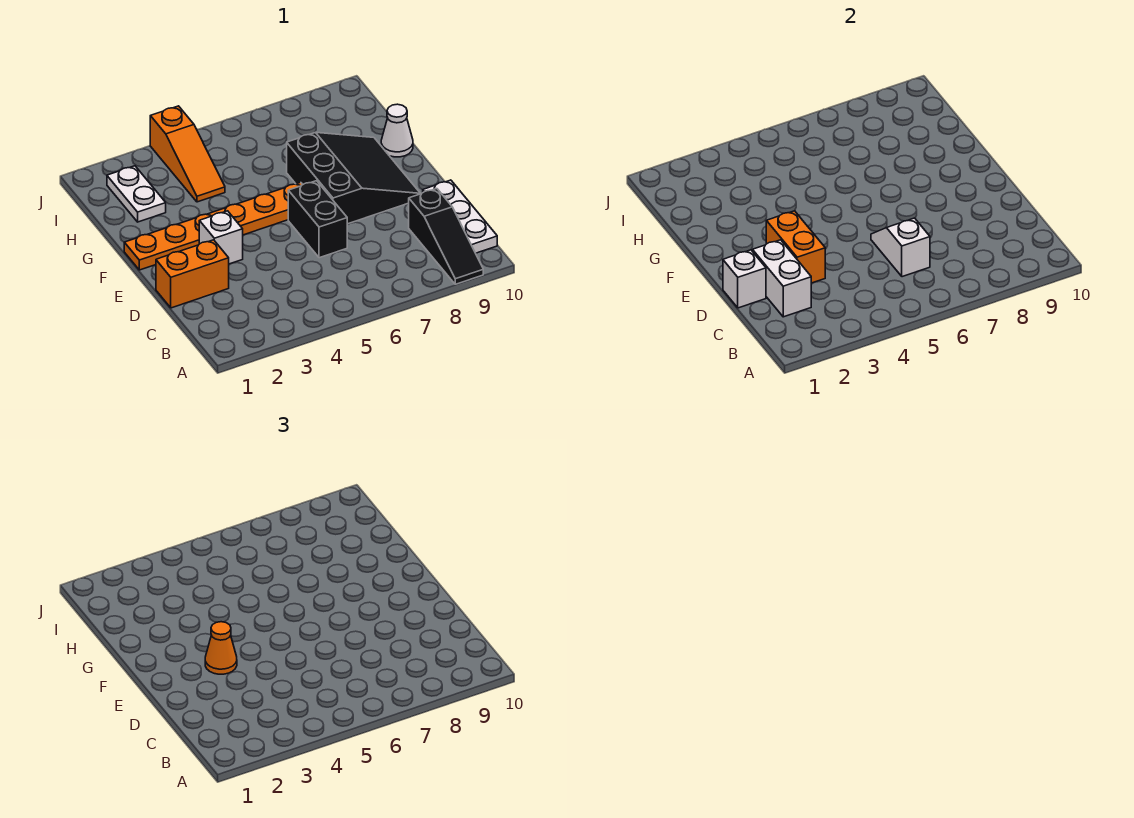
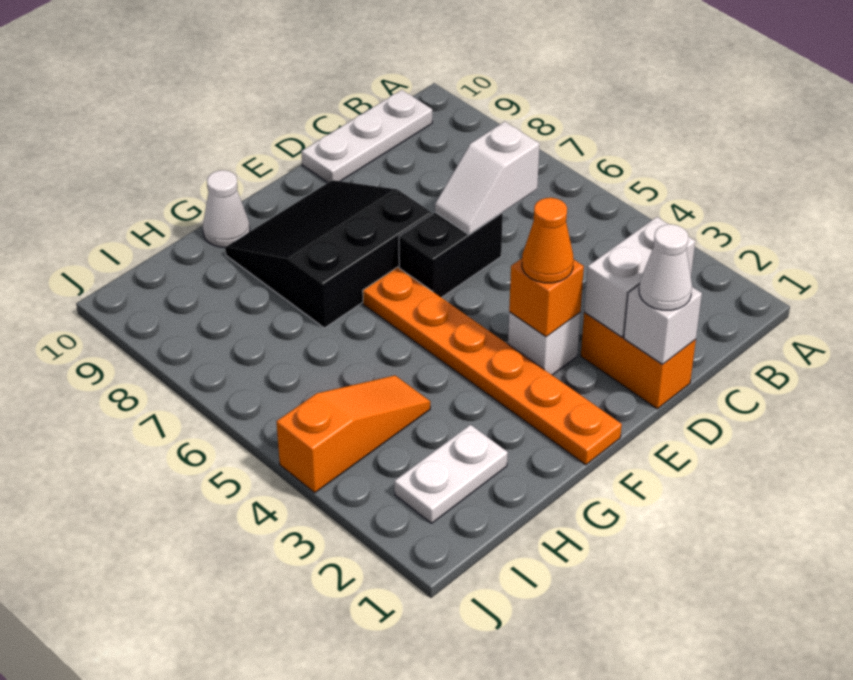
black slope A9:C9 level 1 top C -> none
none -> white cone D1 level 3
orange brick D3:E3 level 2 -> orange brick E3 level 2

